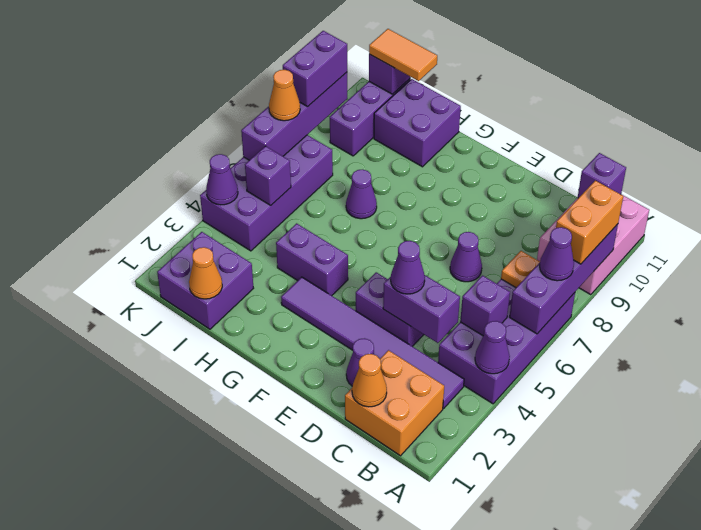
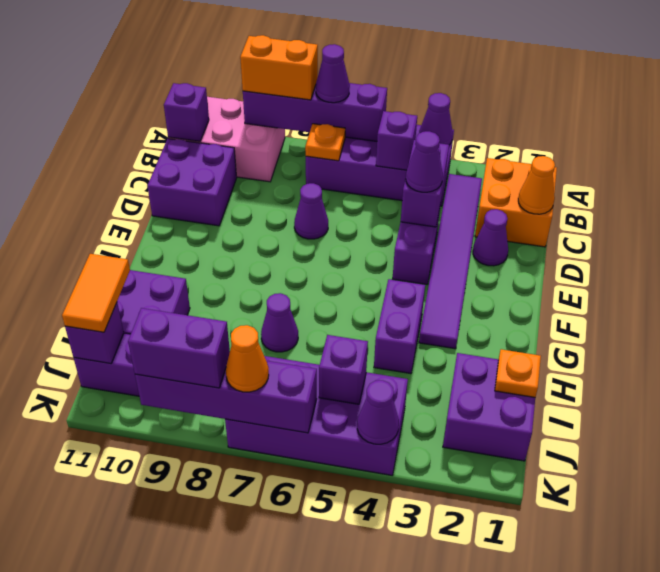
none -> purple brick C10:D11 level 1
orange cone I1 level 2 -> orange plate I1 level 2

